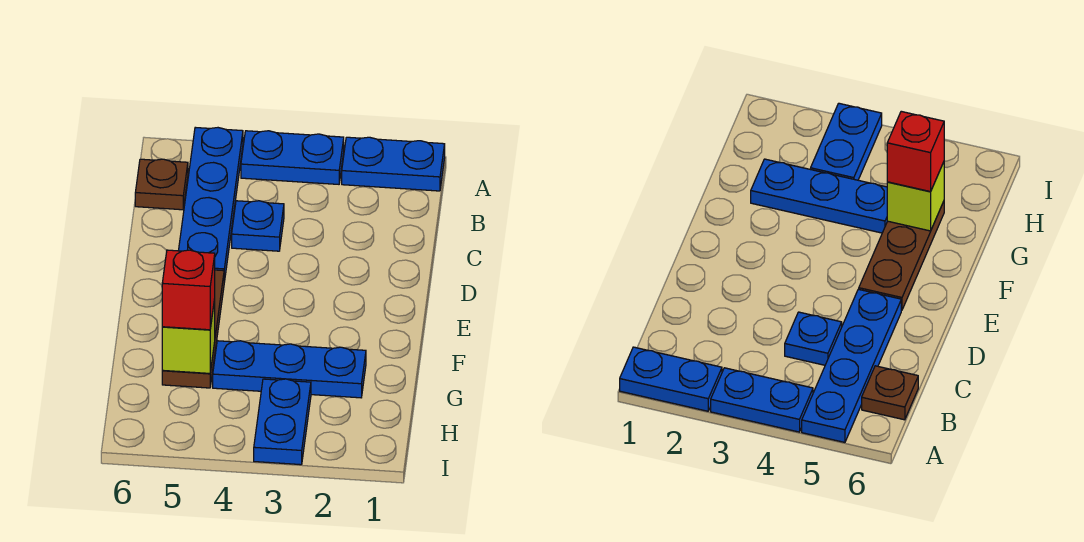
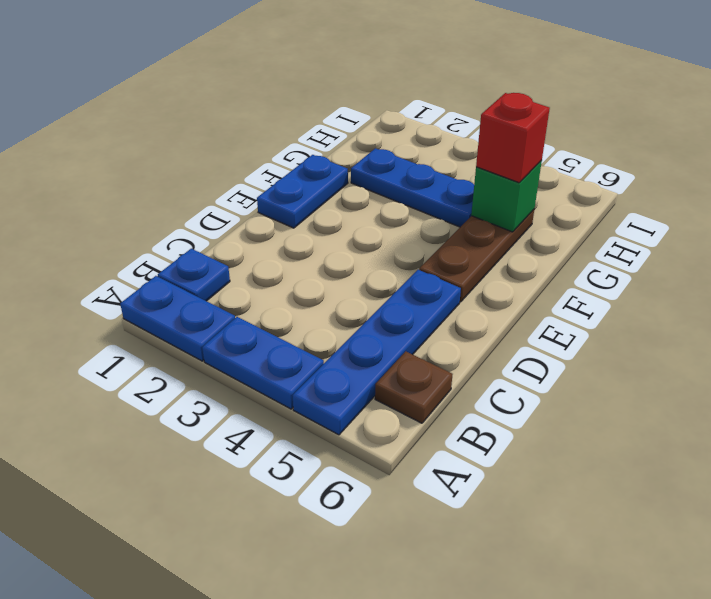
blue plate C4 level 1 -> blue plate B1 level 1
lime brick G5 level 2 -> green brick G5 level 2
blue plate H3:I3 level 1 -> blue plate E1:F1 level 1

